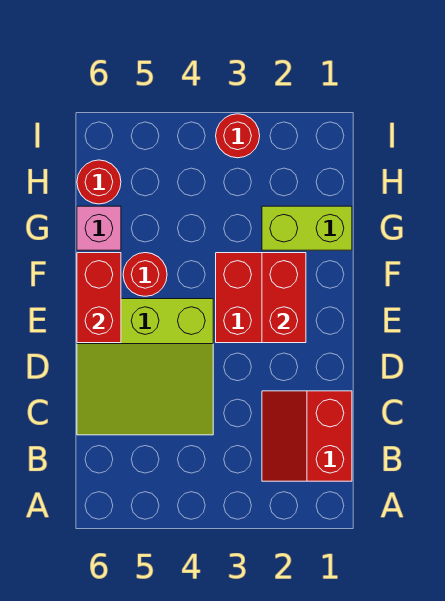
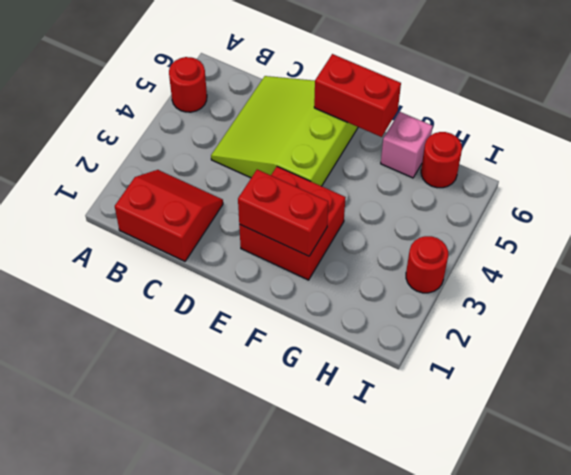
red round brick F5 level 1 -> red round brick A5 level 1
lime brick G1:G2 level 1 -> none

